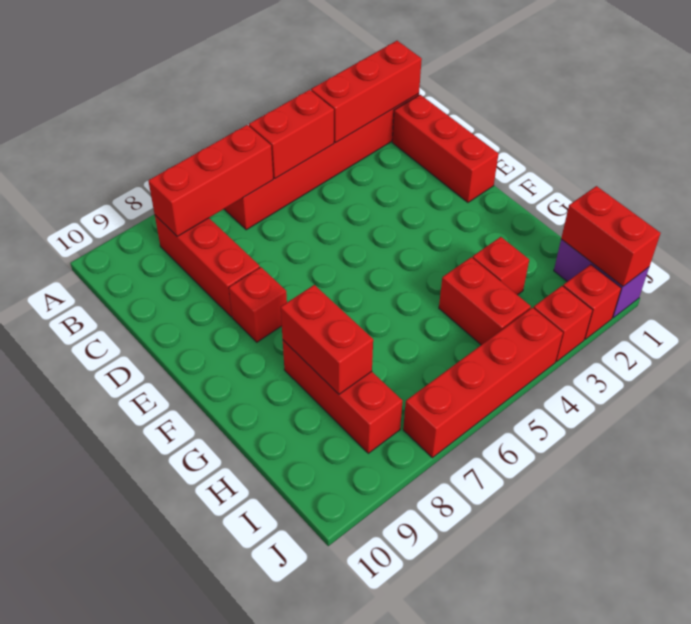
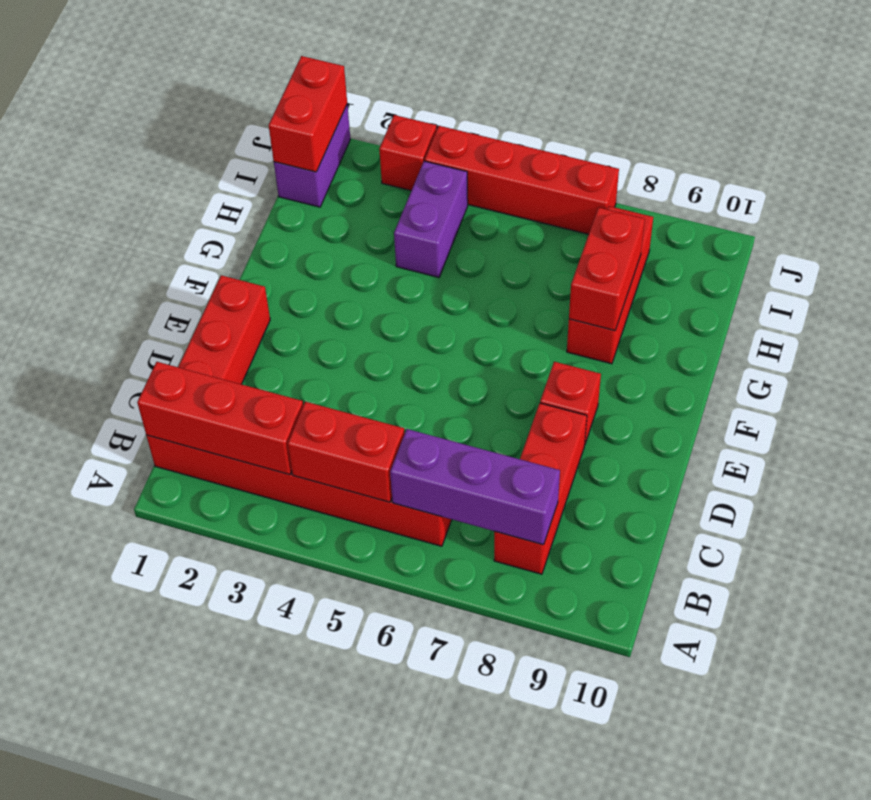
red brick B6:B8 level 2 -> purple brick B6:B8 level 2
red brick H3 level 1 -> none
red brick H4:I4 level 1 -> purple brick H4:I4 level 1
red brick J2 level 1 -> none

